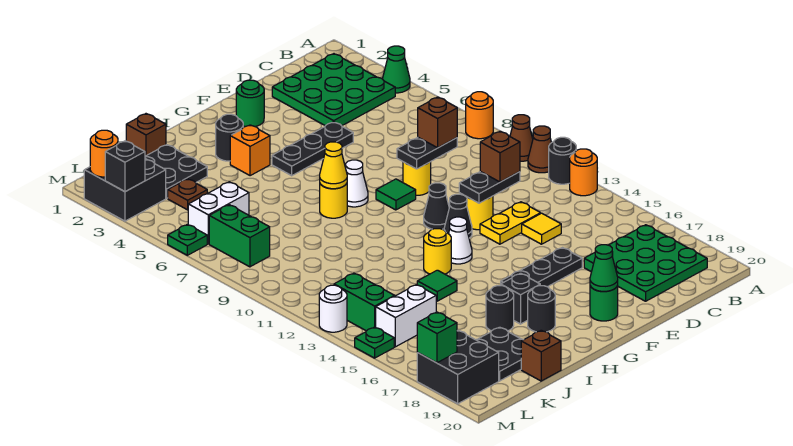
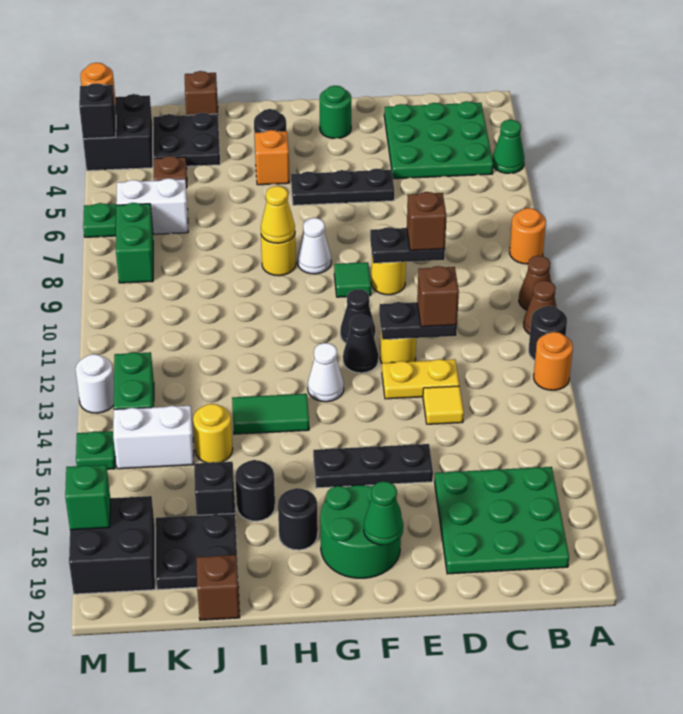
green round brick F19 level 1 -> green round brick F18:G19 level 1
yellow round brick H13 level 1 -> yellow round brick J15 level 1
black brick H17 level 1 -> black brick J17 level 1
green tile I14 level 1 -> green tile H14:I14 level 1

